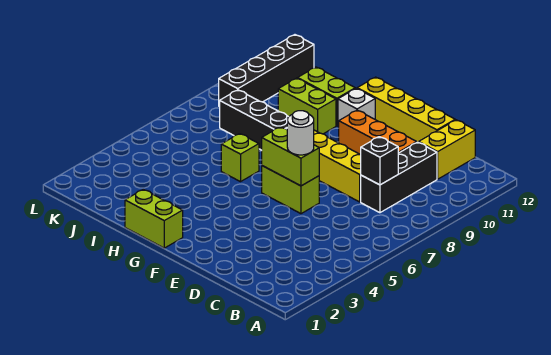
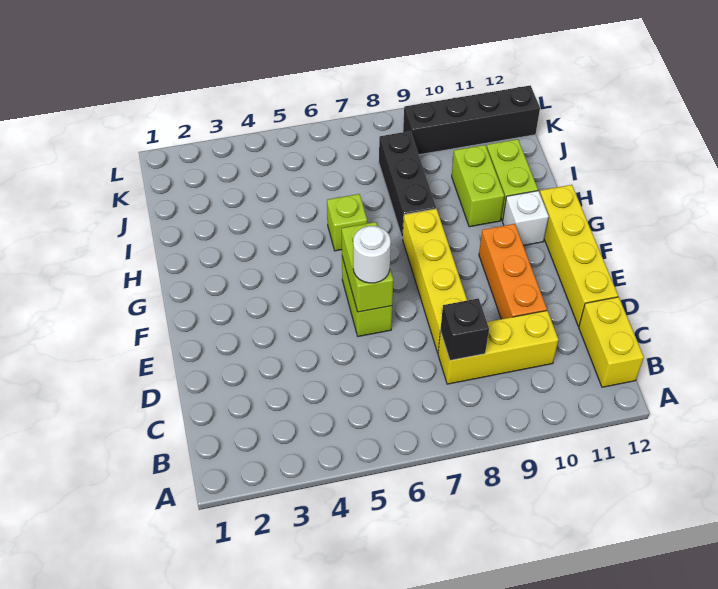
black brick C8:C10 level 1 -> yellow brick C8:C10 level 1
yellow brick C11:C12 level 1 -> yellow brick B12:C12 level 1
lime brick G1:H1 level 1 -> none

